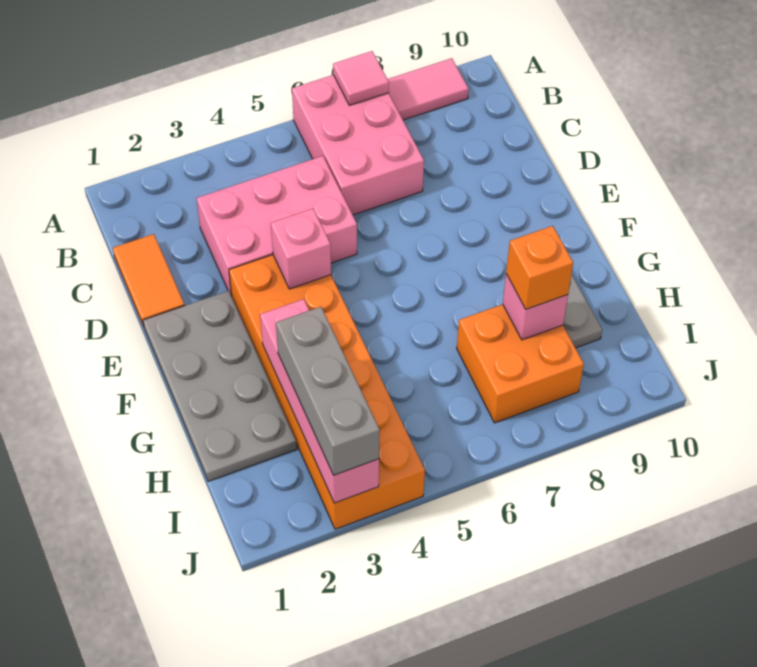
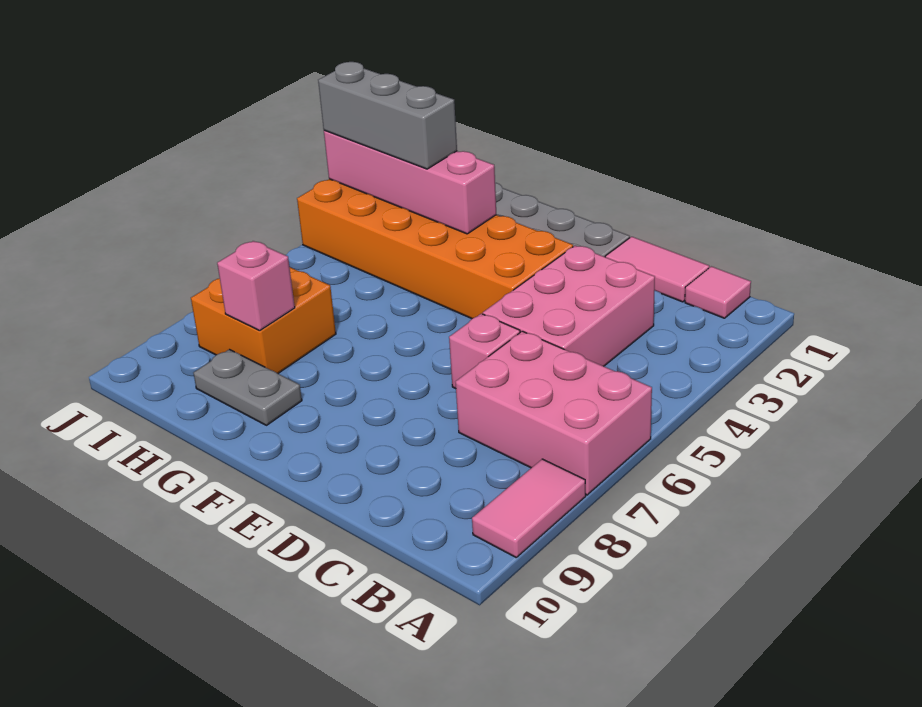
pink tile A7 level 2 -> pink tile B1 level 1
orange tile C1:D1 level 1 -> pink tile C1:D1 level 1
pink brick E4 level 2 -> pink brick D6 level 1
orange brick H8 level 3 -> none

